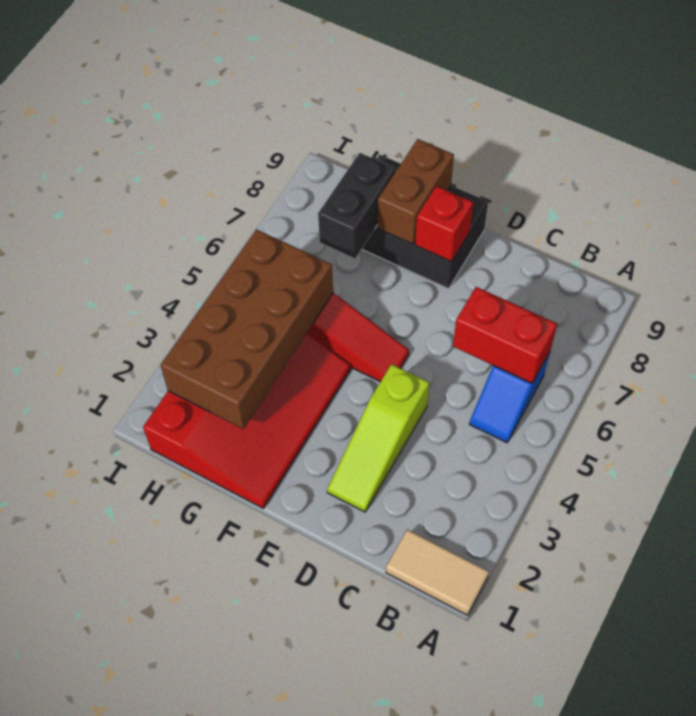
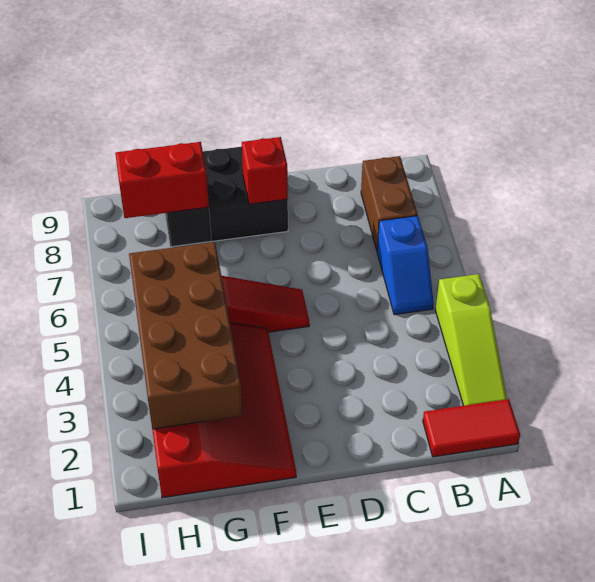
tan tile A1:B1 level 1 -> red tile A1:B1 level 1
red brick B6:C6 level 2 -> red brick G7:H7 level 3
lime slope D2:D4 level 1 top 4 -> lime slope A2:A4 level 1 top 4
brown brick F8:F9 level 2 -> brown brick B7:B8 level 1

